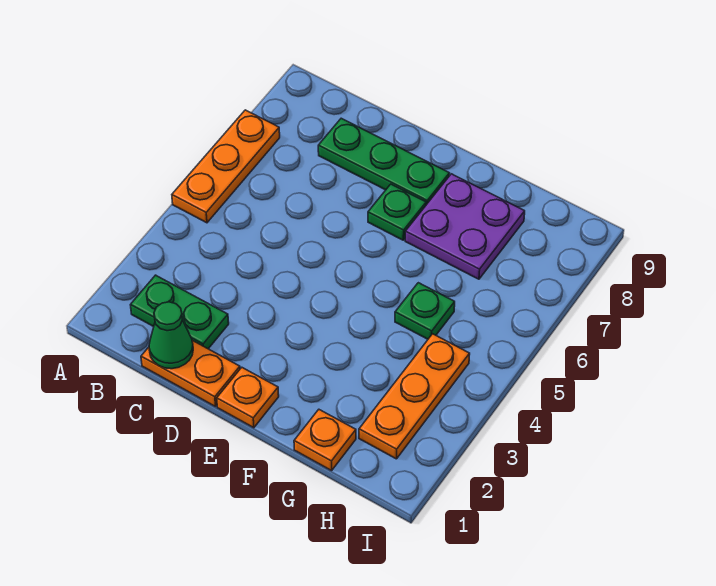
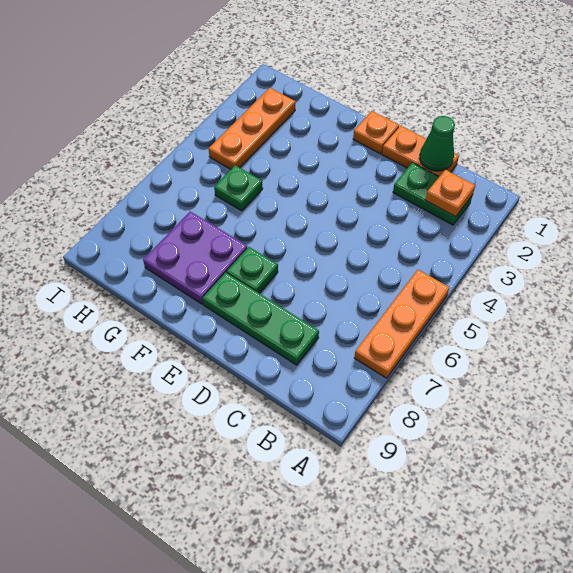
orange plate G1 level 1 -> orange plate B2 level 2

